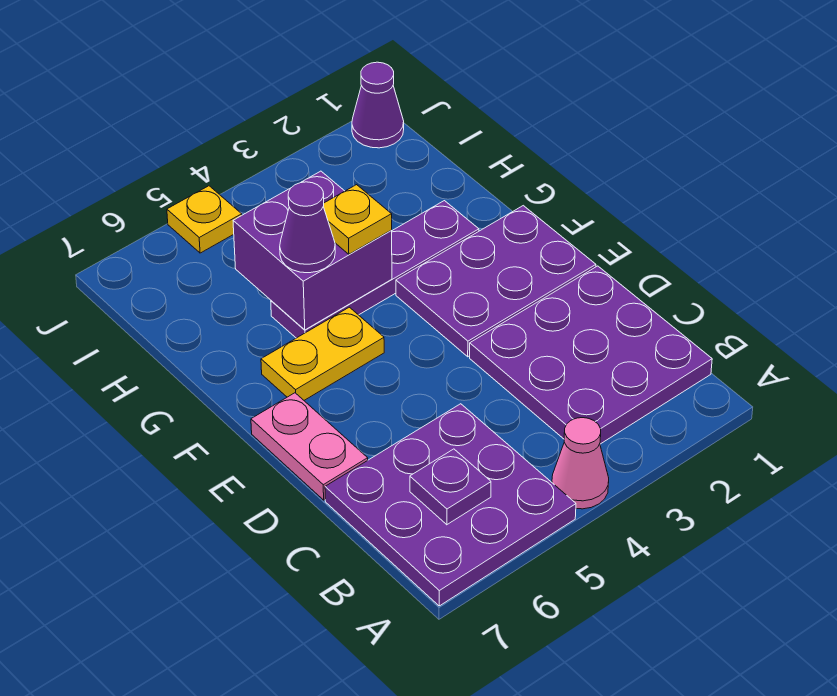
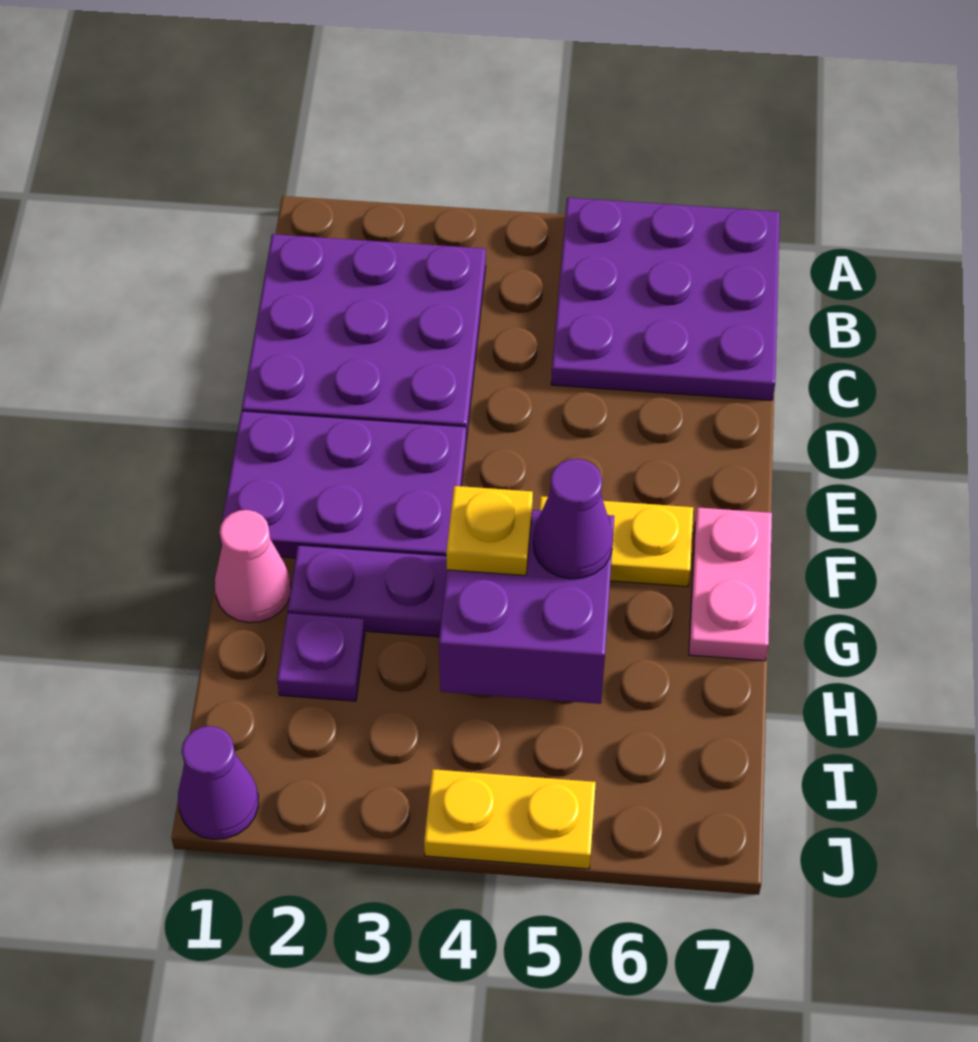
pink cone A4 level 1 -> pink cone G1 level 1
purple plate B6 level 2 -> purple plate H2 level 1
pink plate D7:E7 level 1 -> pink plate F7:G7 level 1
yellow plate J5 level 1 -> yellow plate J4:J5 level 1

